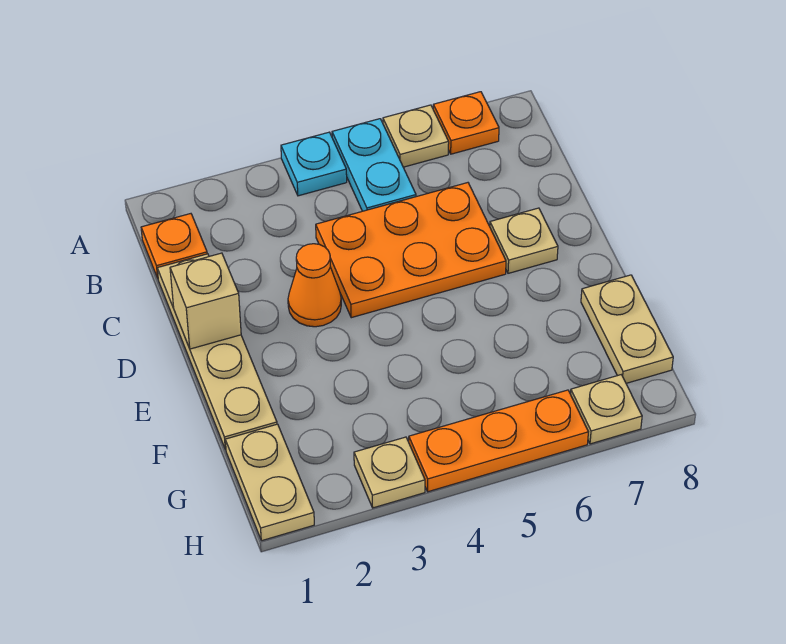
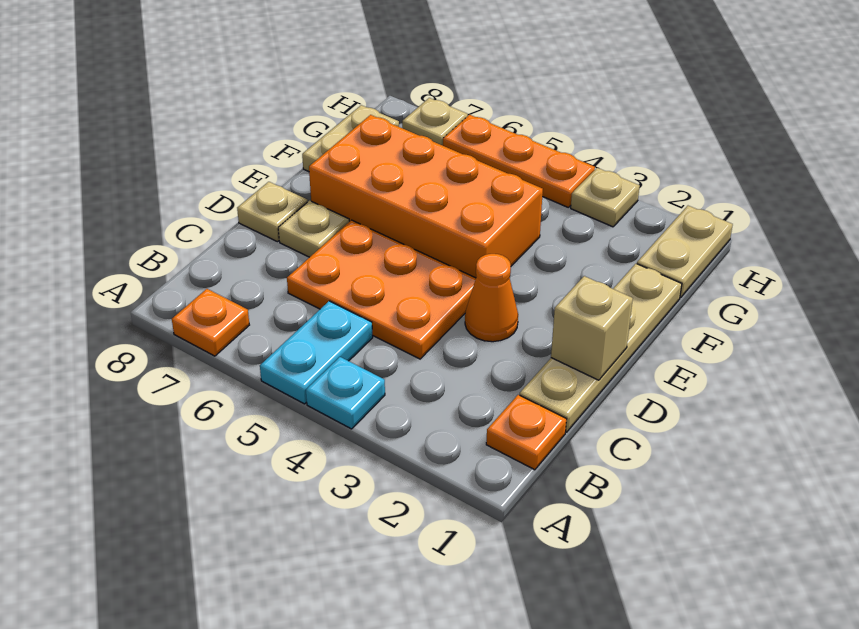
tan plate A6 level 1 -> tan plate D8 level 1
none -> orange brick E4:F7 level 1

